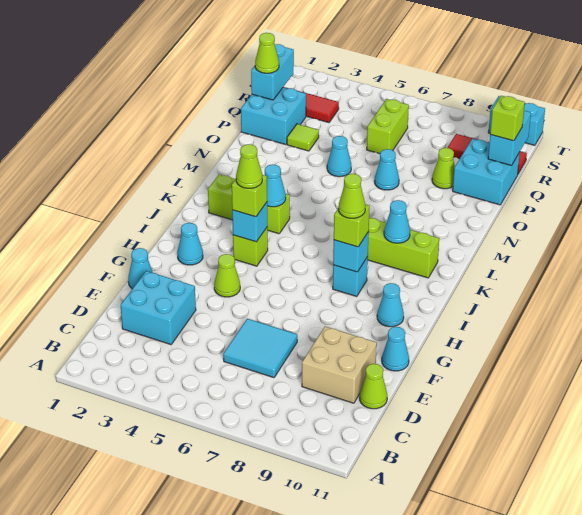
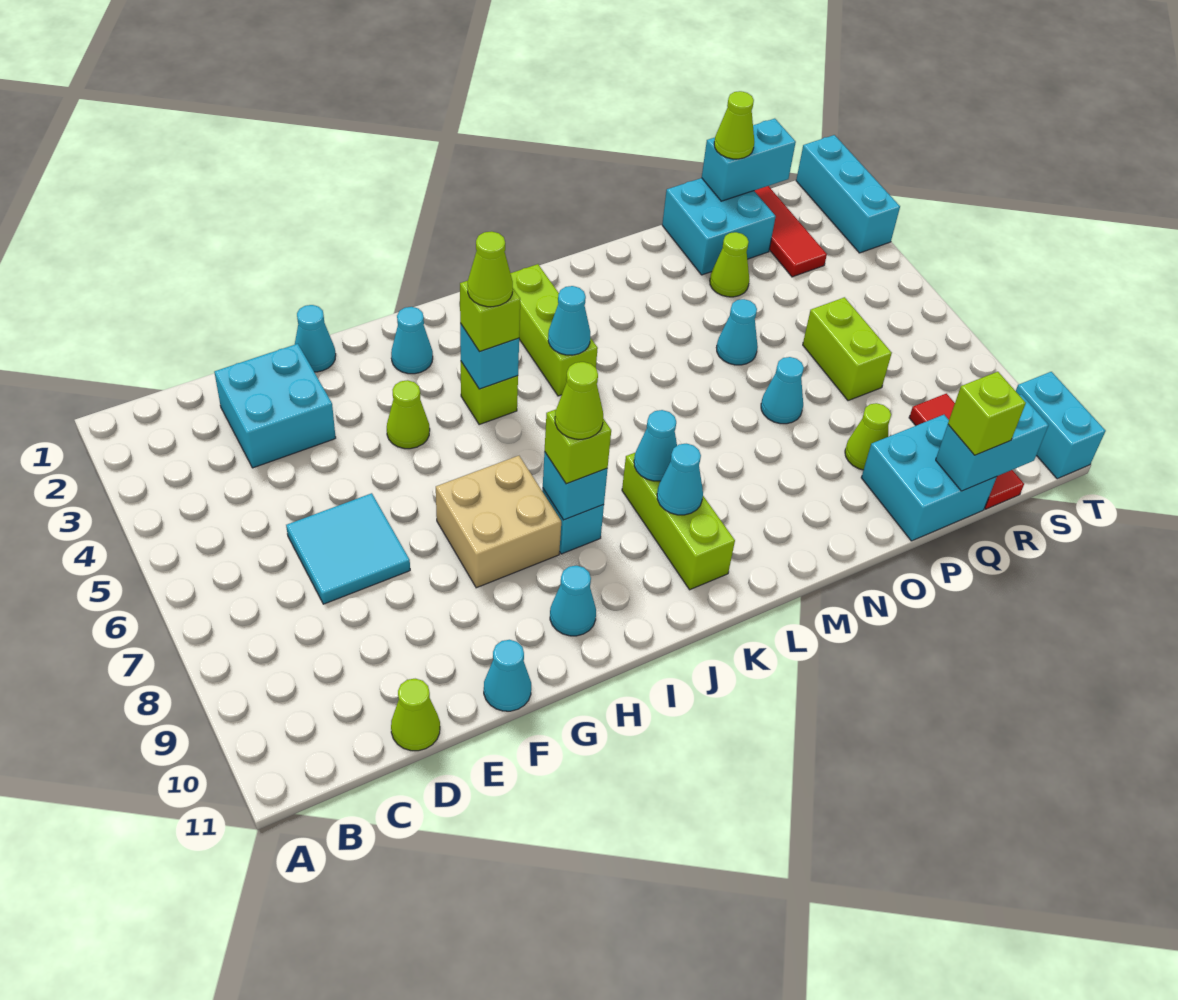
tan brick D9:E10 level 1 -> tan brick G7:H8 level 1
none -> cyan cone K8 level 2
lime tile P3 level 1 -> lime cone P3 level 1
lime brick Q6:R6 level 1 -> lime brick Q6:Q7 level 1
none -> cyan brick T1:T3 level 1

